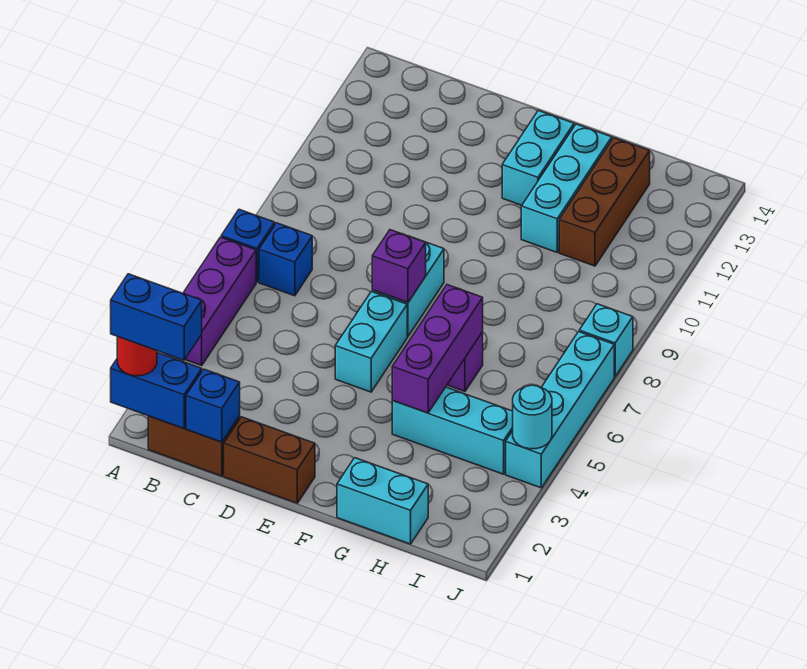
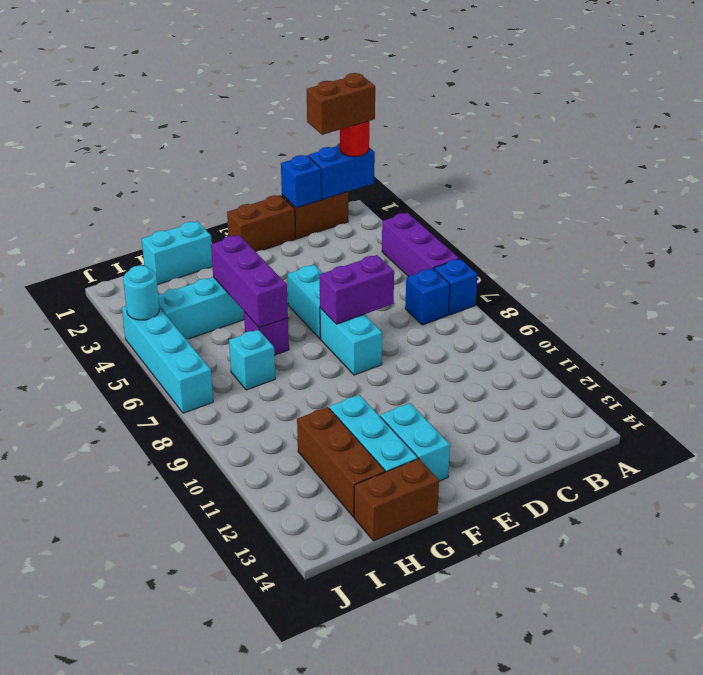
blue brick A1:B1 level 4 -> brown brick A1:B1 level 4
purple brick E7 level 2 -> purple brick D7:E7 level 2
none -> brown brick G14:H14 level 1
cyan brick J8 level 1 -> cyan brick H7 level 1

